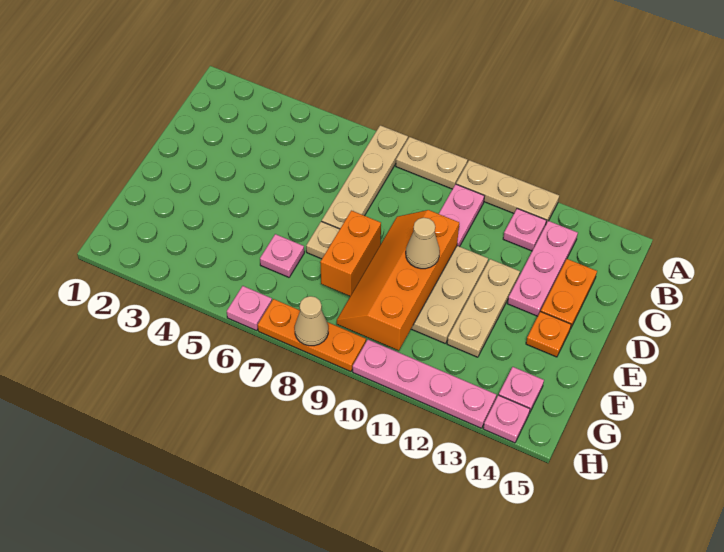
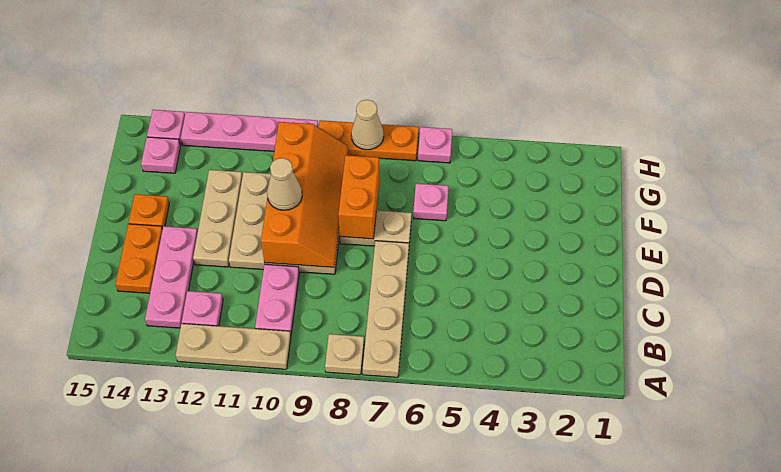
tan plate A8:A9 level 1 -> tan plate A8 level 1

